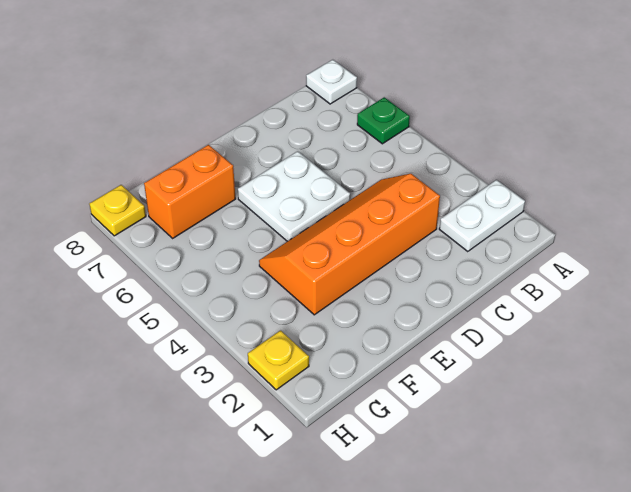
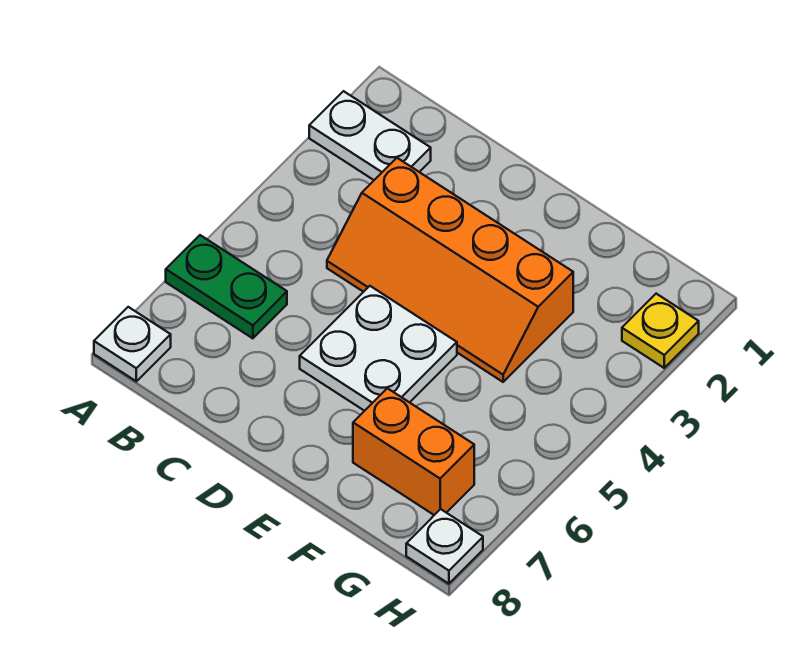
green plate A6 level 1 -> green plate A6:B6 level 1
yellow plate H8 level 1 -> white plate H8 level 1

